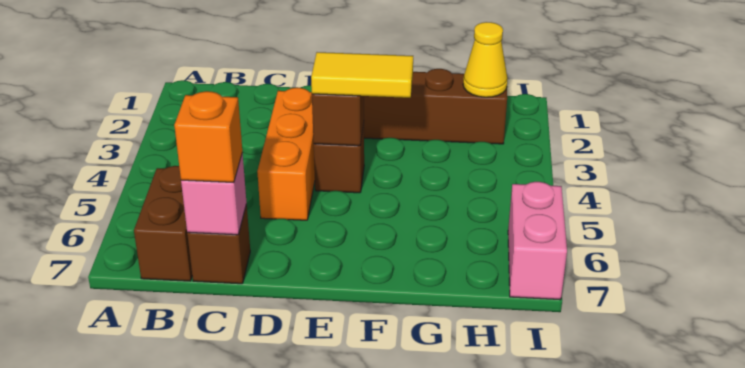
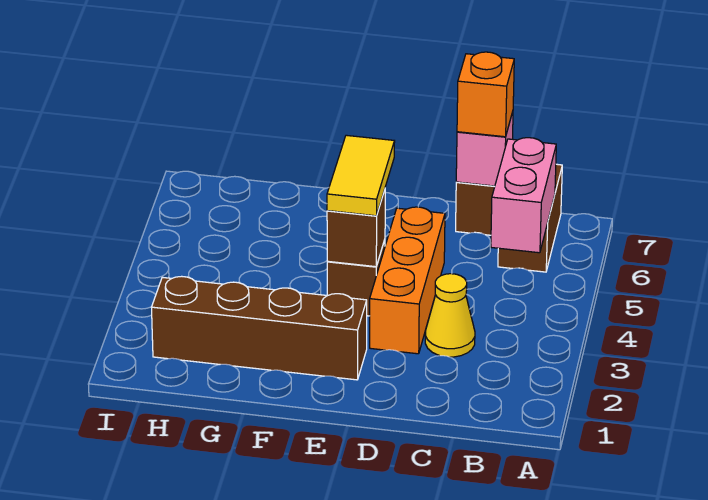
yellow tile E4:F4 level 3 -> yellow tile E4:E5 level 3
yellow cone H2 level 2 -> yellow cone C3 level 1
pink brick I6:I7 level 1 -> pink brick B5:B6 level 2

